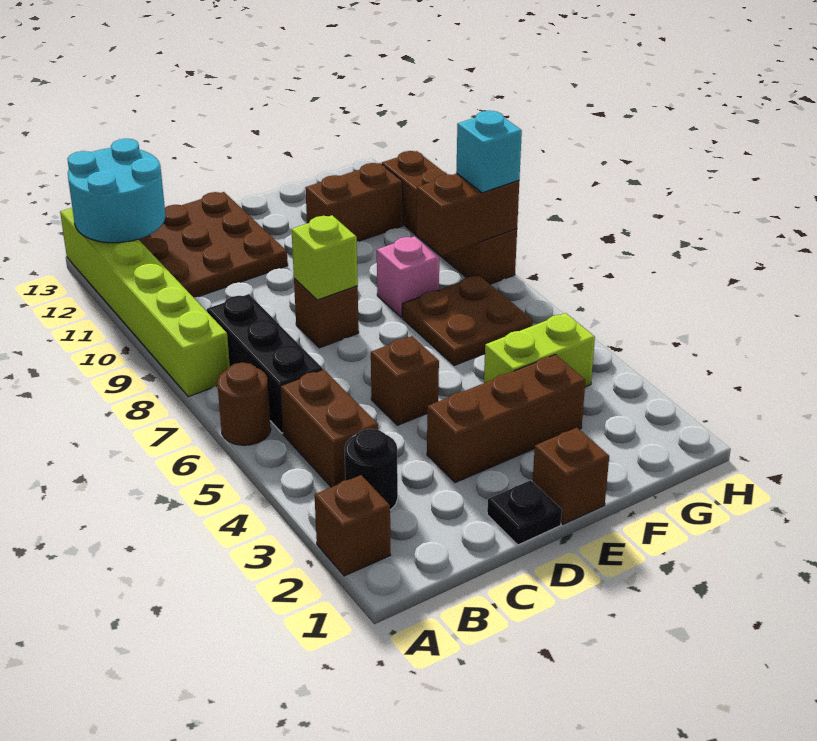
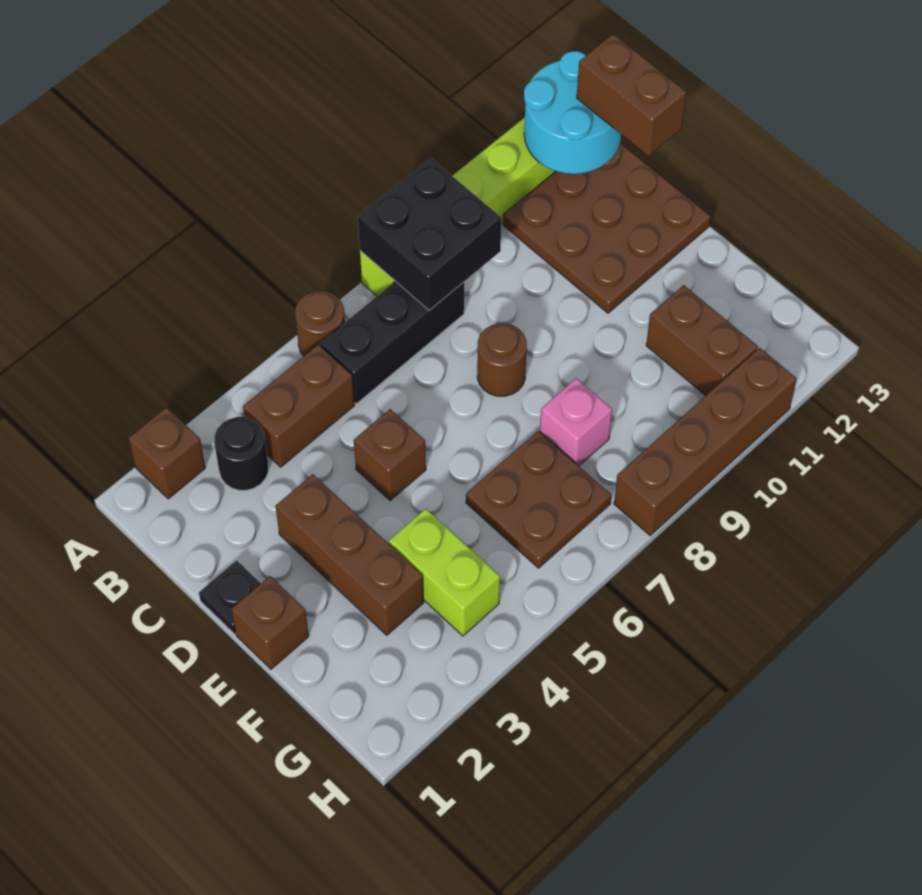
none -> black brick A8:B9 level 2
brown brick D8 level 1 -> brown round brick D8 level 1
lime brick D8 level 2 -> none
brown brick G8:H8 level 2 -> brown brick B13:C13 level 3
cyan brick H8 level 3 -> none

